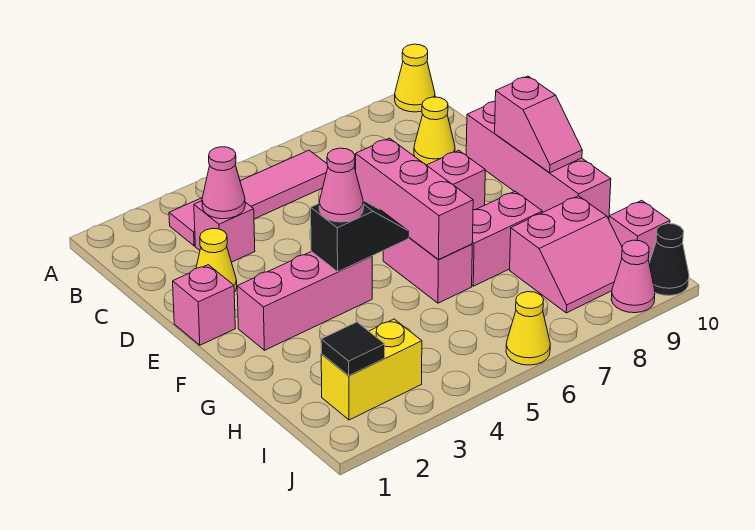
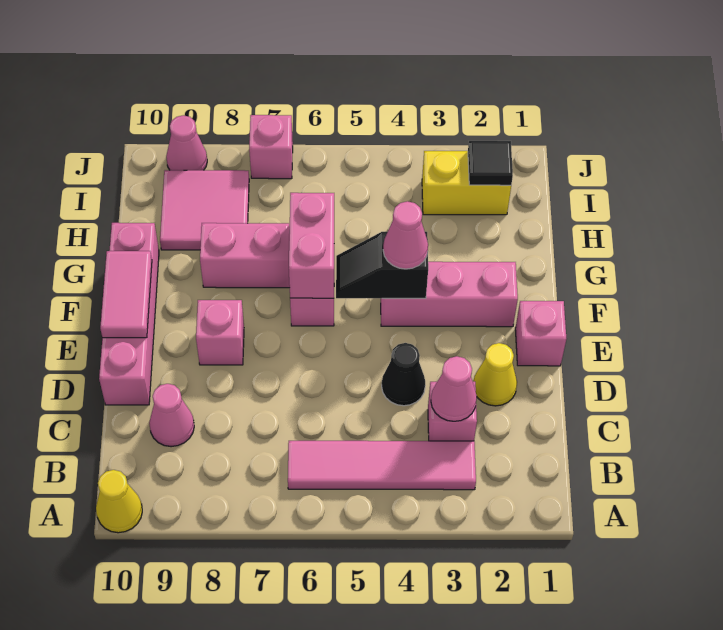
yellow cone C9 level 1 -> pink cone C9 level 1
pink brick E6:G6 level 2 -> pink brick F6:G6 level 2
pink slope E10:F10 level 2 top E -> pink tile E10:F10 level 2
pink slope H8:I9 level 1 top H -> pink tile H8:I9 level 1
pink brick I10 level 1 -> pink brick J7 level 1
yellow cone J6 level 1 -> none
black cone J10 level 1 -> black cone D4 level 1

